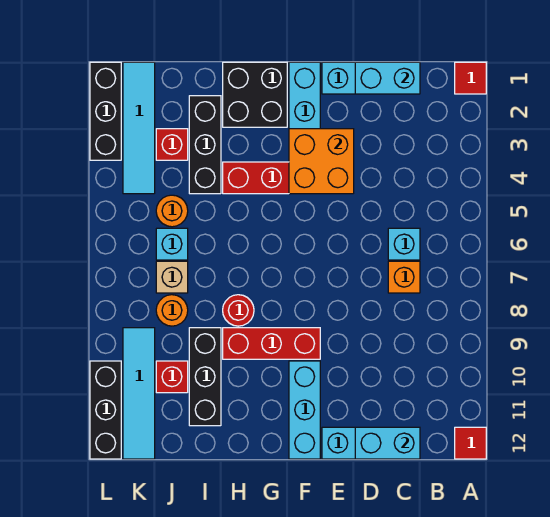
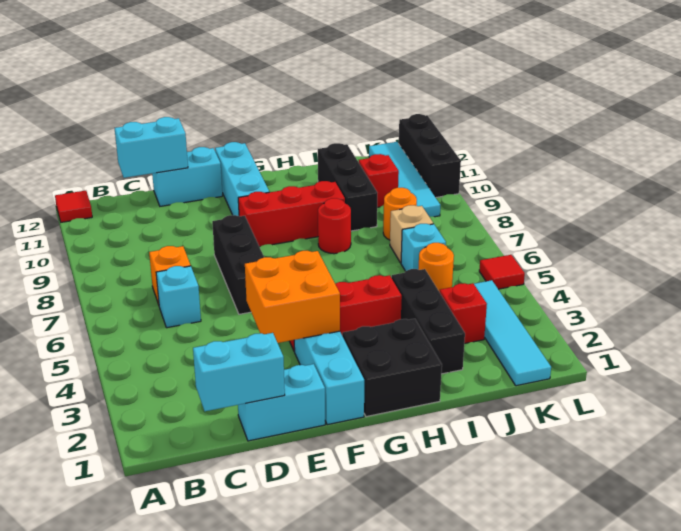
red tile A1 level 1 -> red tile L5 level 1
black brick L1:L3 level 1 -> black brick E6:E8 level 1

